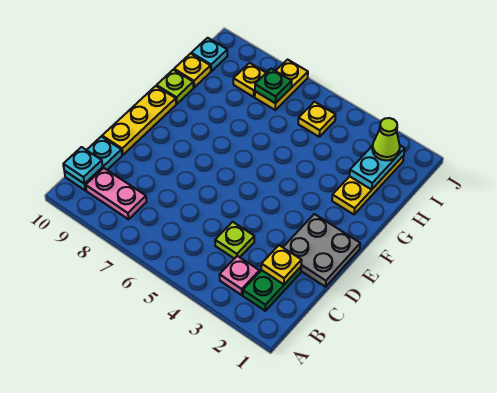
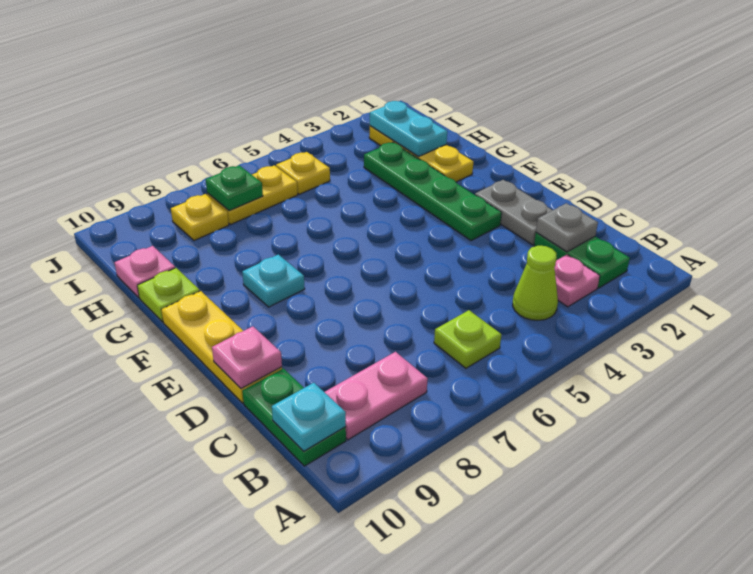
cyan plate B10:C10 level 1 -> green plate B10:C10 level 1
yellow plate C2 level 2 -> grey plate C2 level 2
lime plate C4 level 1 -> lime plate B6 level 1
grey plate D1:E2 level 1 -> grey plate D2:E2 level 1
none -> pink plate D10 level 2
none -> green plate E3:H3 level 1
yellow plate H10 level 1 -> pink plate H10 level 1
lime cone I2 level 3 -> lime cone B4 level 1
yellow plate I7:J7 level 1 -> yellow plate I6:I7 level 1
cyan plate I10 level 1 -> cyan plate F8 level 1

